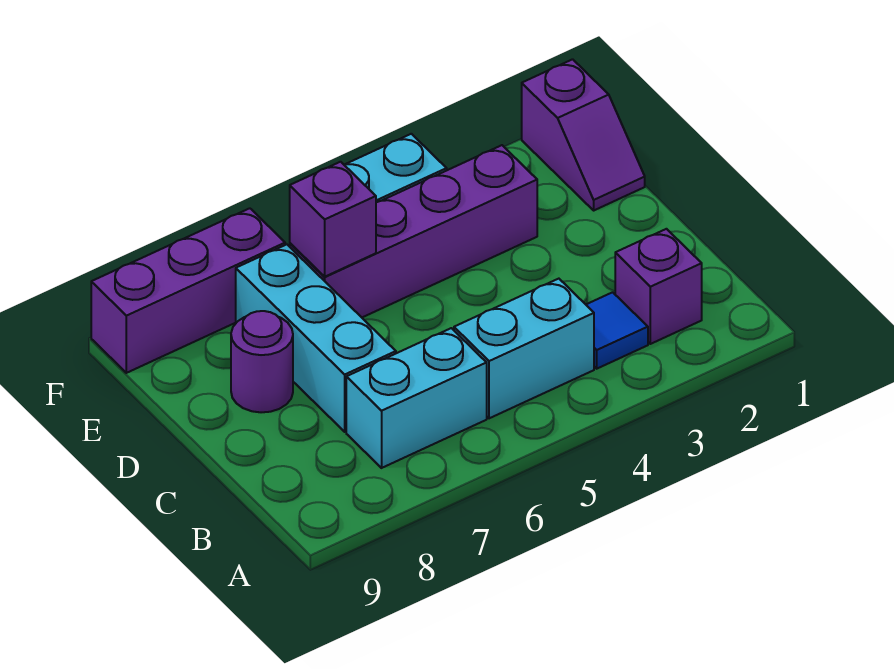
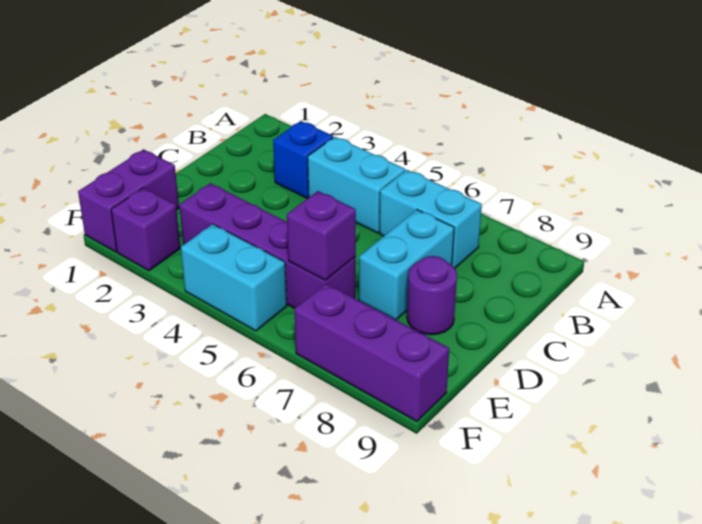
purple brick B2 level 1 -> purple brick F2 level 1
blue tile B3 level 1 -> blue brick B3 level 1
cyan brick C7:E7 level 1 -> cyan brick C7:D7 level 1
purple slope E1:F1 level 1 top F -> purple brick E1:F1 level 1

